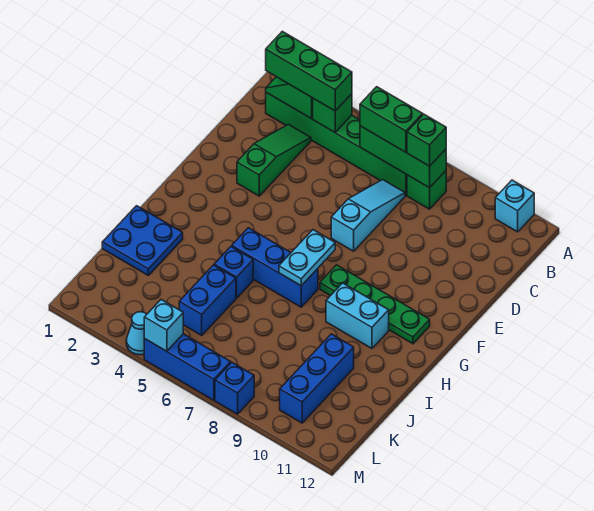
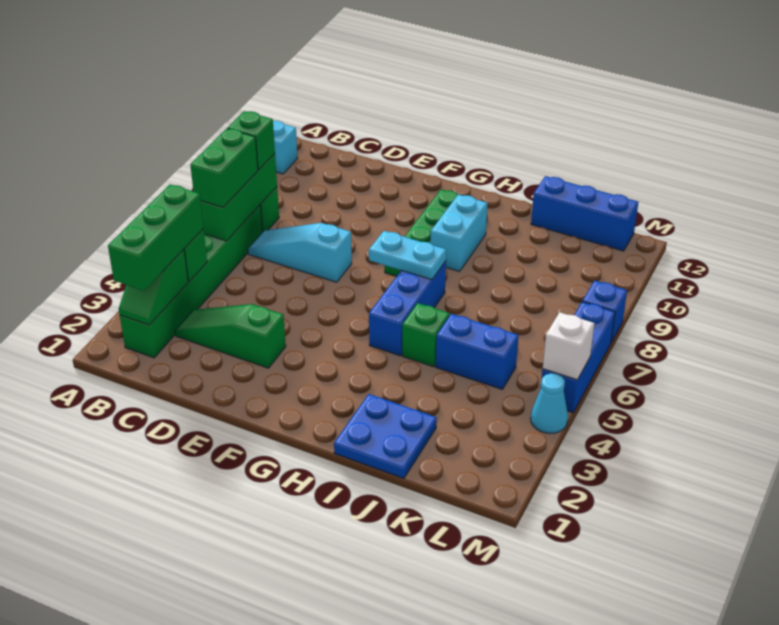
blue brick I5 level 1 -> green brick I5 level 1
blue brick J10:L10 level 1 -> blue brick J12:L12 level 1
cyan brick M5 level 2 -> white brick M5 level 2

